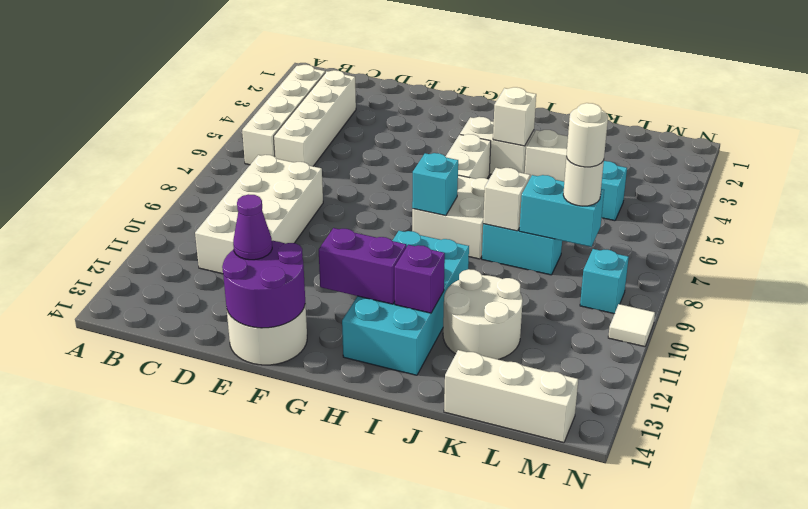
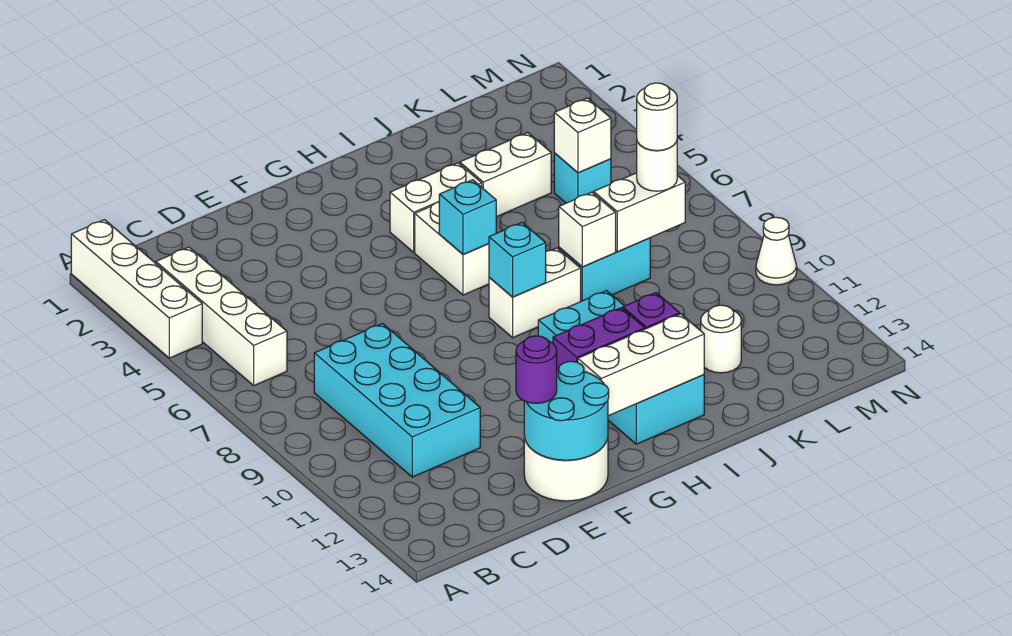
white brick C3:C6 level 1 -> white brick A1:A4 level 1
white brick C8:D11 level 1 -> cyan brick C8:D11 level 1
purple round brick E13:F14 level 2 -> cyan round brick E13:F14 level 2
purple cone E13 level 3 -> purple round brick E13 level 3
white brick H7:I8 level 1 -> white brick H8:I8 level 1
white brick I4 level 2 -> white brick L5 level 2
white round brick J11:K12 level 1 -> white round brick K12 level 1
cyan brick K8:L8 level 2 -> white brick K8:L8 level 2
white brick K14:M14 level 1 -> white brick G13:I13 level 2
cyan brick M9 level 1 -> cyan brick H6 level 2
white tile N10 level 1 -> white cone N10 level 1

